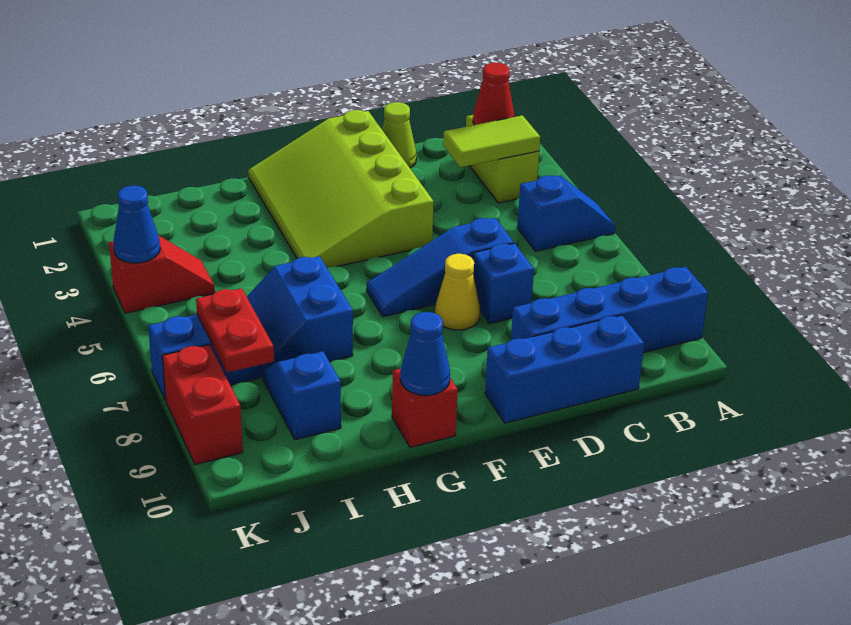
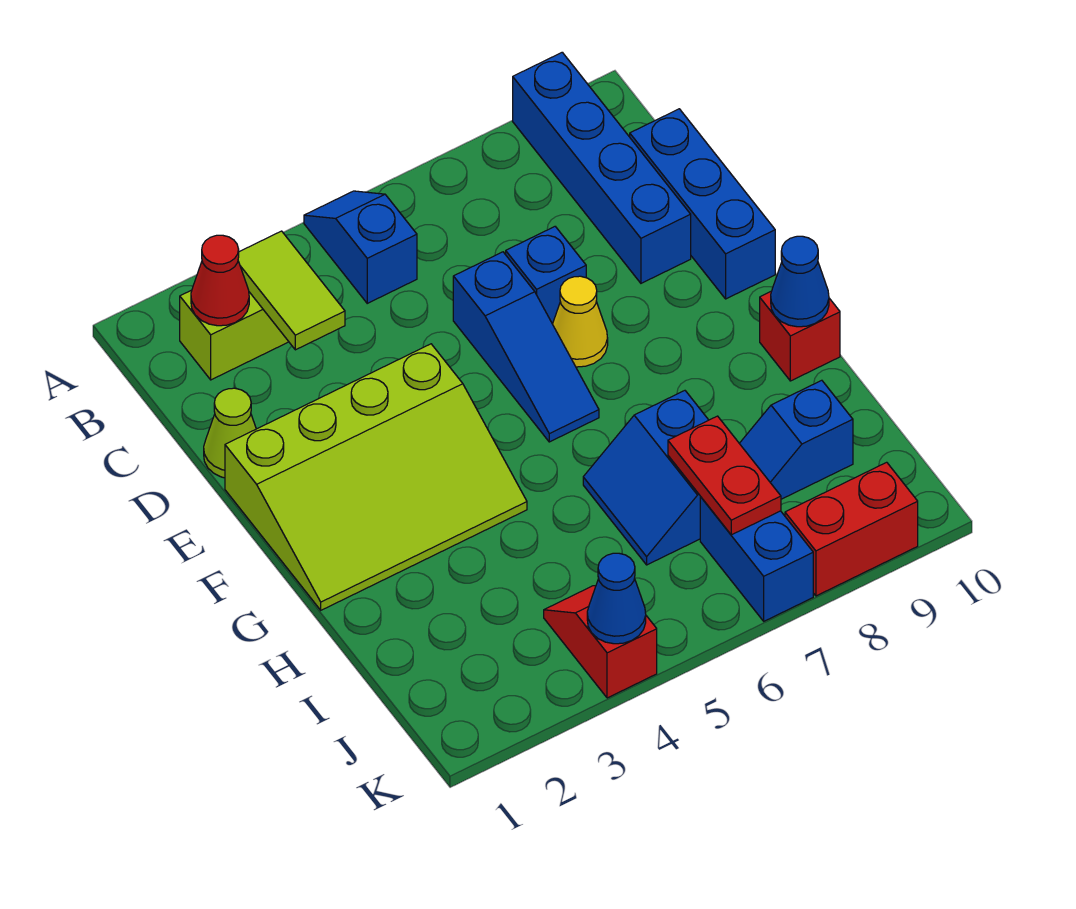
blue slope H6:I7 level 1 top H -> blue slope H6:I7 level 1 top 7
red plate J7:J8 level 2 -> red plate I7:J7 level 2

